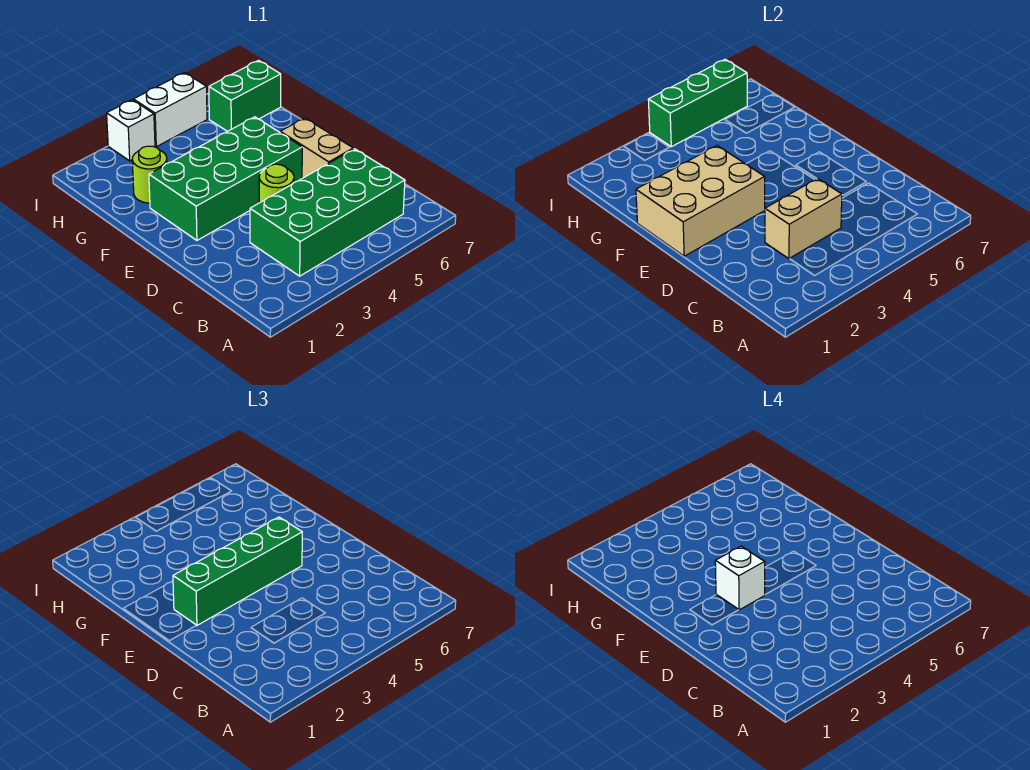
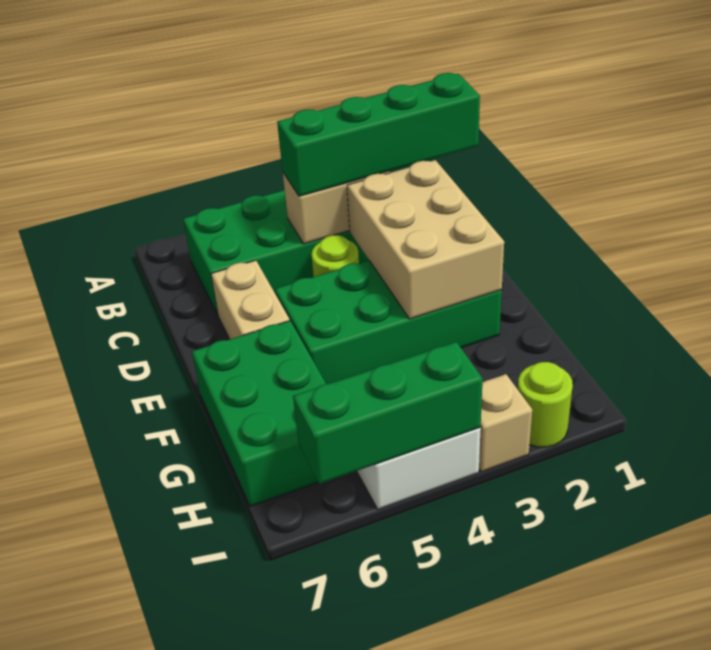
tan brick E1:F3 level 2 -> tan brick D2:F3 level 2
green brick E2:E5 level 3 -> green brick C1:C4 level 3
white brick E3 level 4 -> none
lime round brick G2 level 1 -> lime round brick I2 level 1
green brick H6:H7 level 1 -> green brick F6:H7 level 1
white brick I3 level 1 -> tan brick I3 level 1

